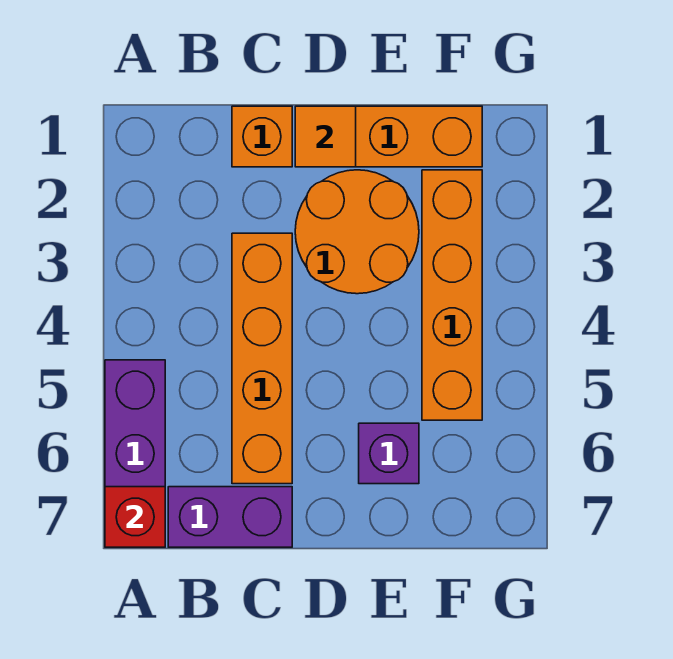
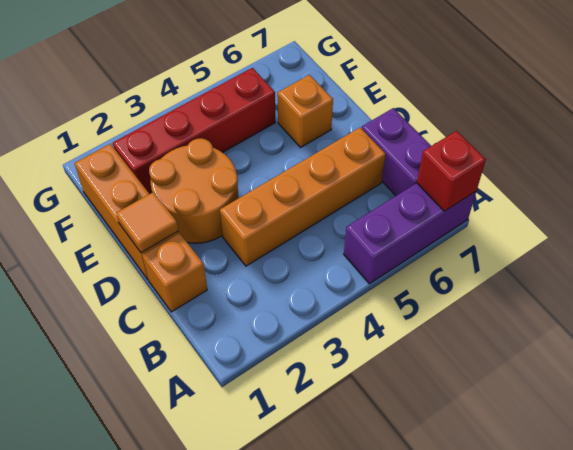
purple brick E6 level 1 -> orange brick E6 level 1
orange brick F2:F5 level 1 -> red brick F2:F5 level 1

